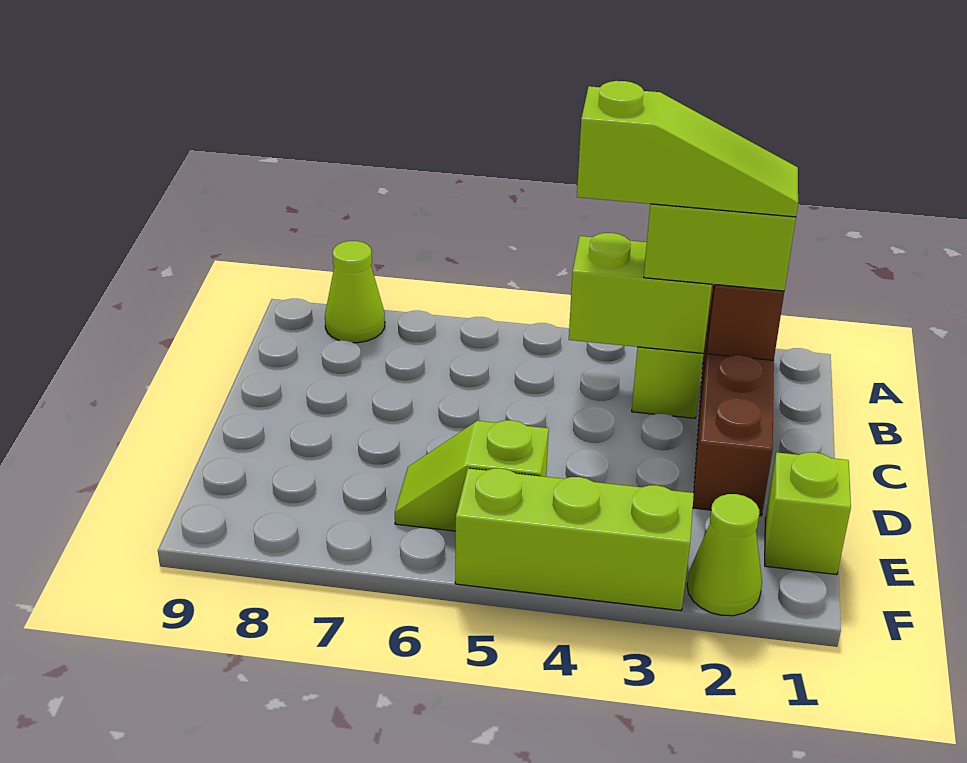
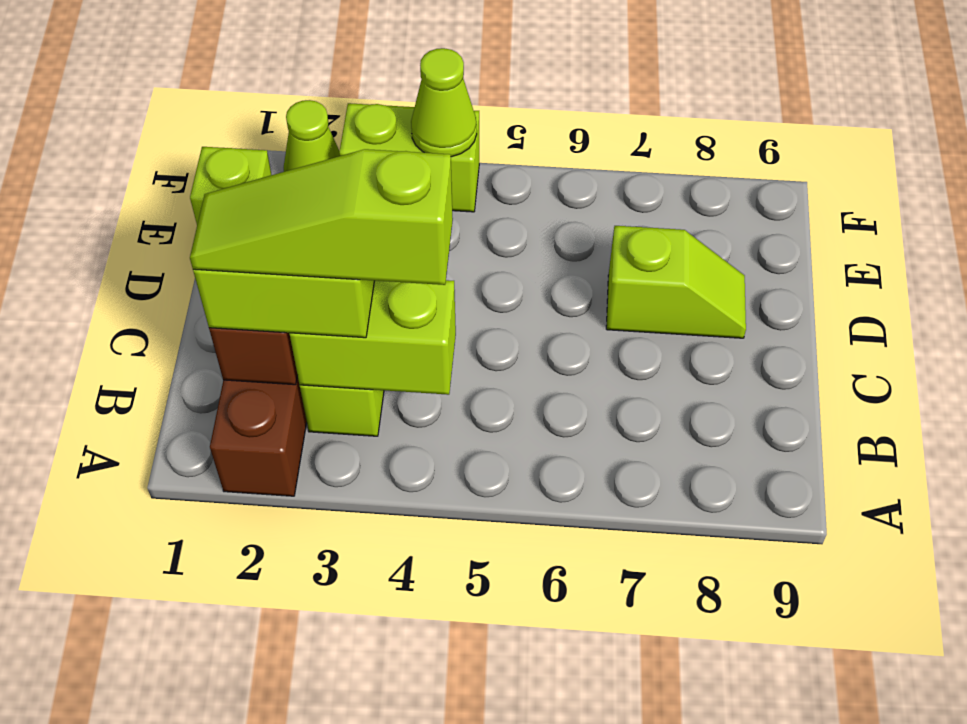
lime cone A8 level 1 -> lime cone F4 level 2
lime slope E5:E6 level 1 top 5 -> lime slope D7:D8 level 1 top 7
lime brick F3:F5 level 1 -> lime brick F3:F4 level 1

